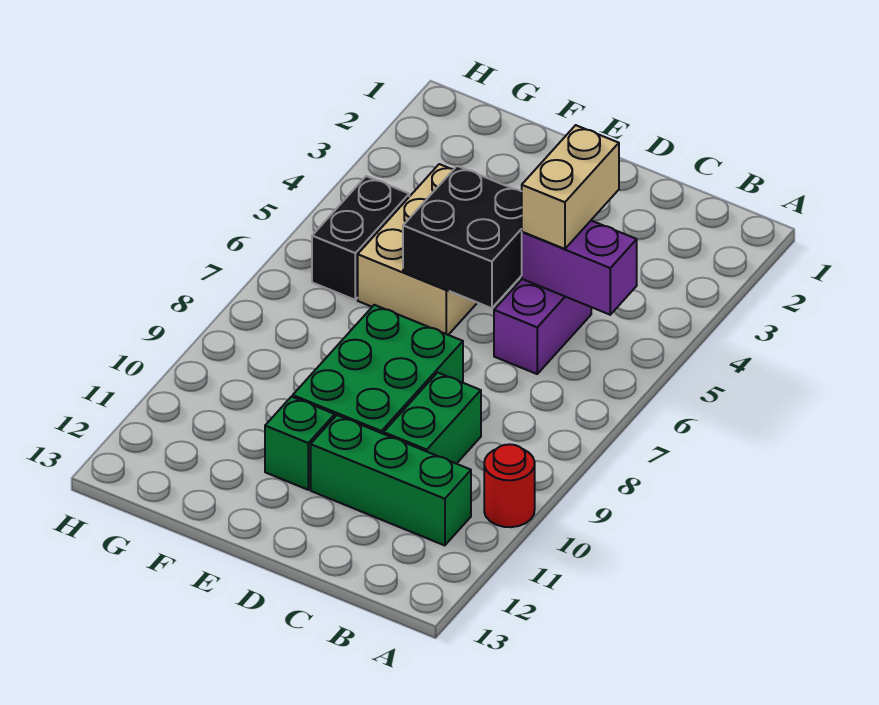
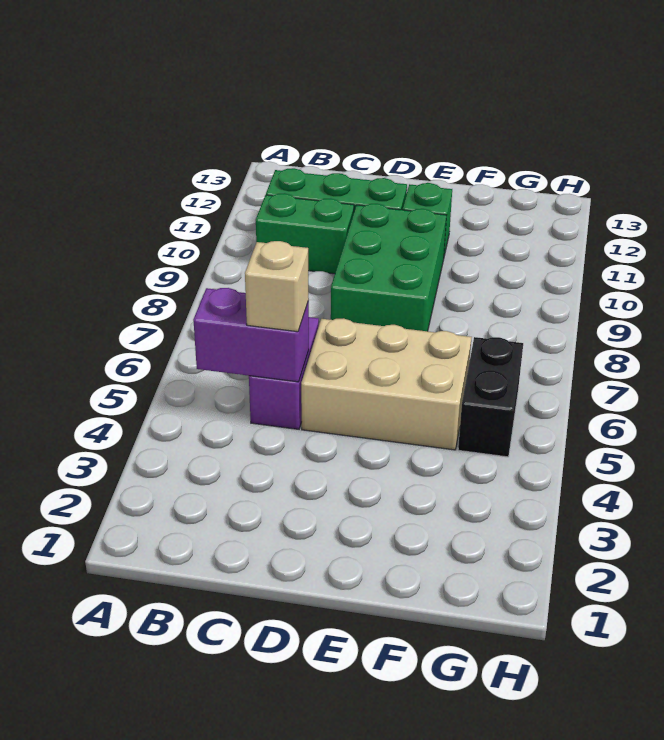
red round brick A10 level 1 -> none
tan brick C4:C5 level 3 -> tan brick C5 level 3
green brick C9:C10 level 1 -> green brick B10:C10 level 1
black brick D5:E6 level 2 -> none
tan brick E4:F6 level 1 -> tan brick D5:F6 level 1

